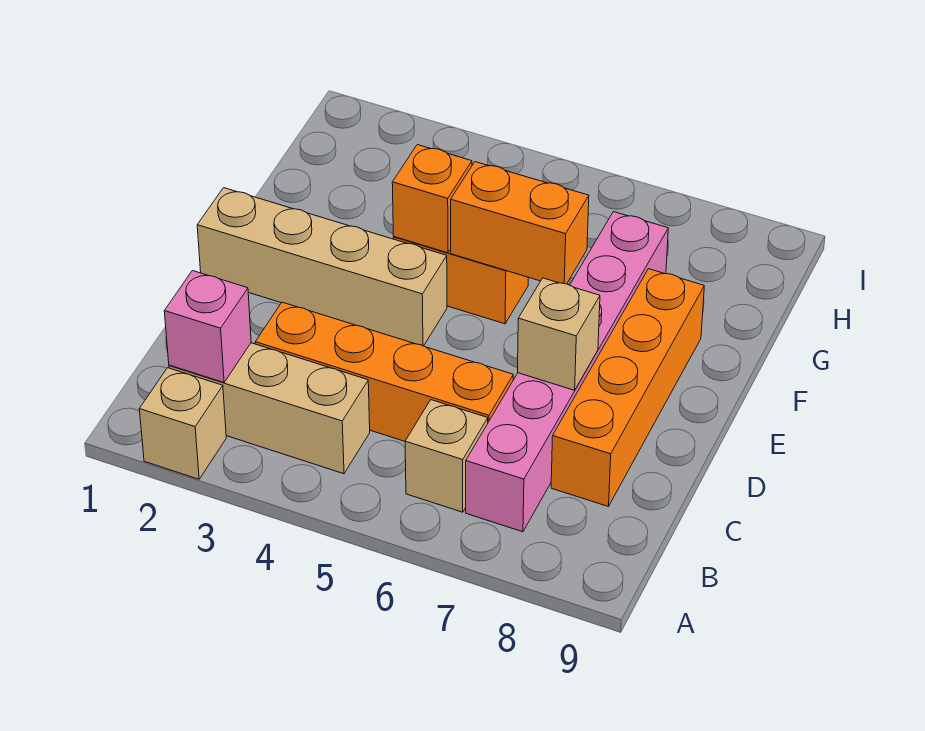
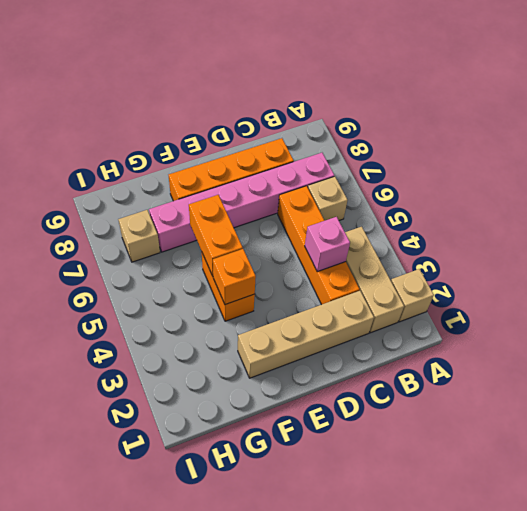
pink brick B2 level 2 -> pink brick C4 level 2
tan brick D7 level 2 -> tan brick H7 level 1
tan brick E1:E4 level 1 -> tan brick C2:F2 level 1

